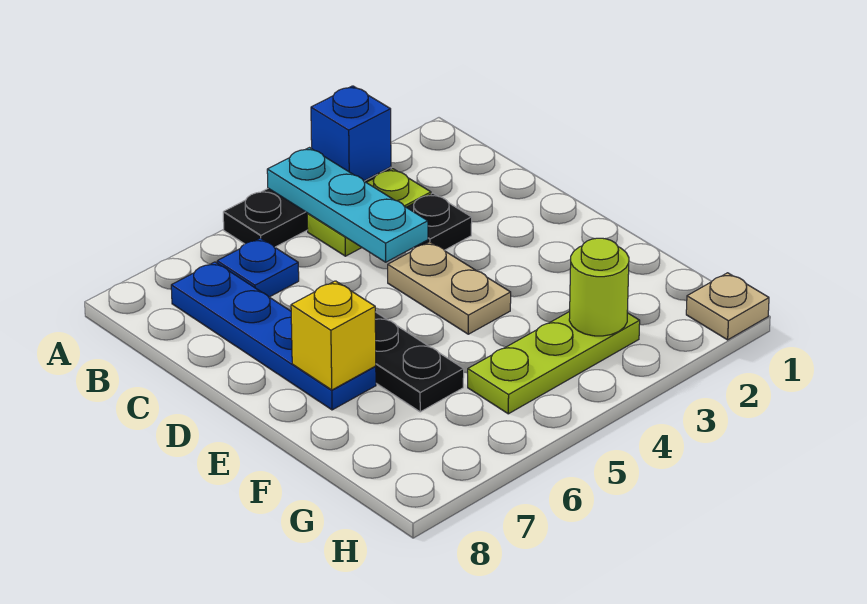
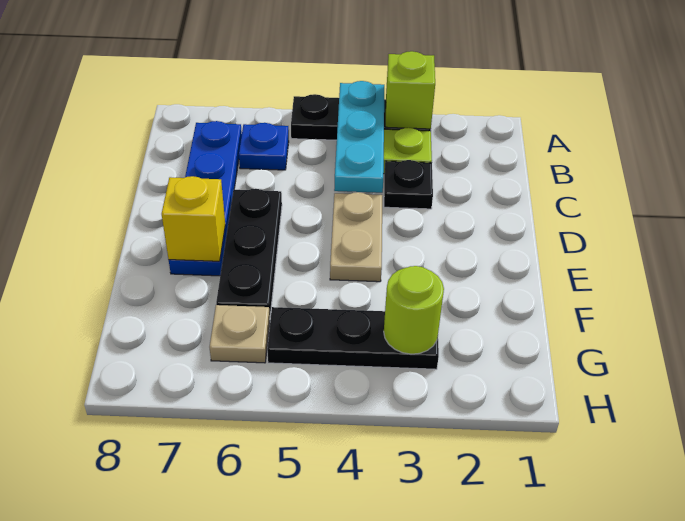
blue brick A3 level 2 -> lime brick A3 level 2
lime plate G3:G5 level 1 -> black plate G3:G5 level 1
tan plate H1 level 1 -> tan plate G6 level 1

